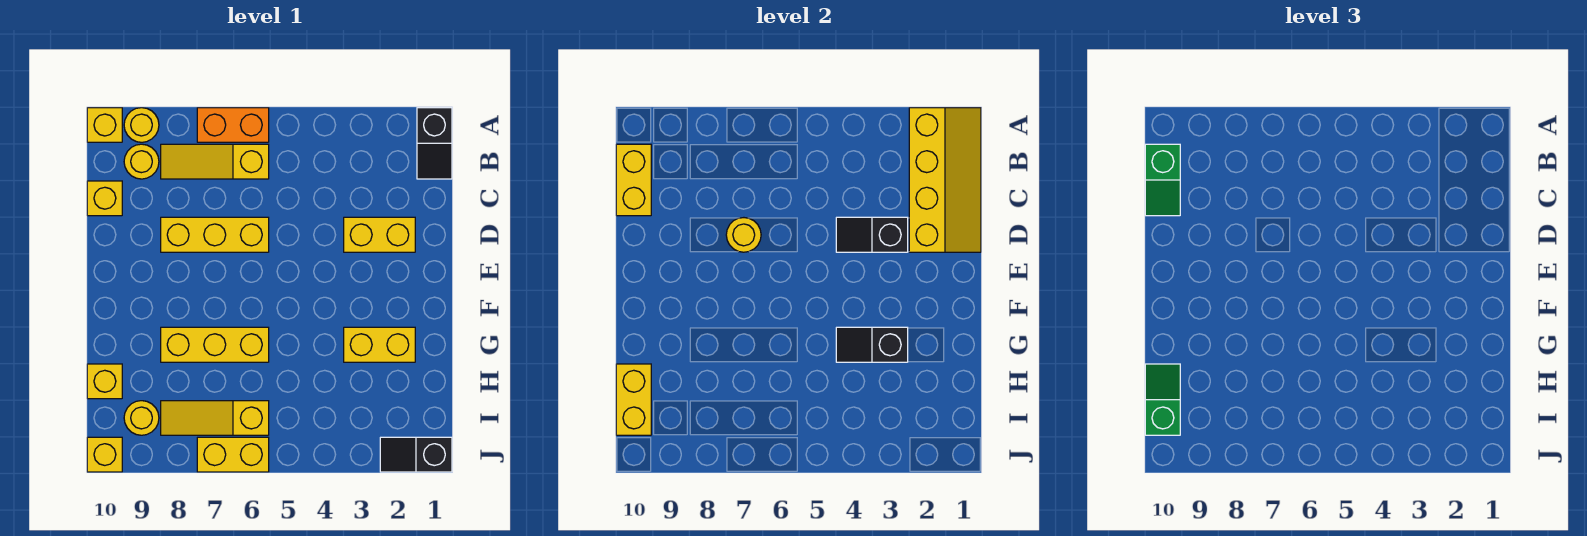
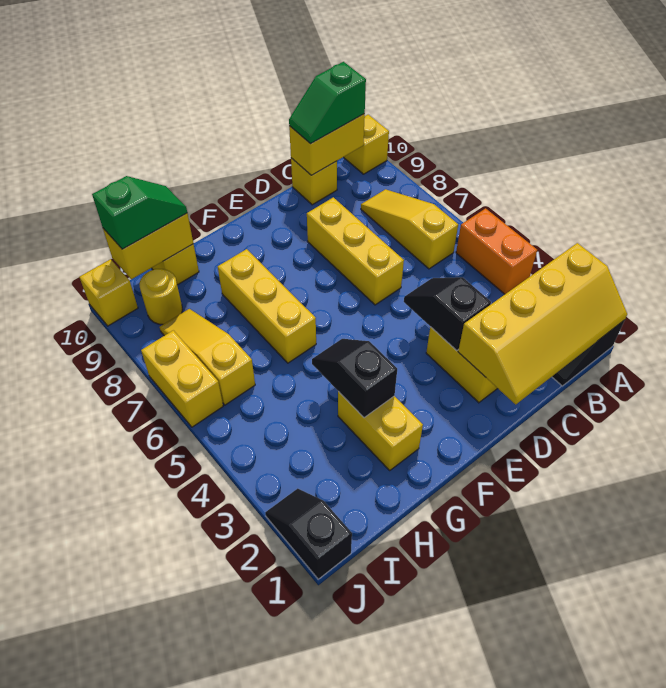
orange brick A6:A7 level 1 -> orange brick A4:A5 level 1
yellow round brick A9 level 1 -> none
yellow round brick B9 level 1 -> none
yellow round brick D7 level 2 -> none

